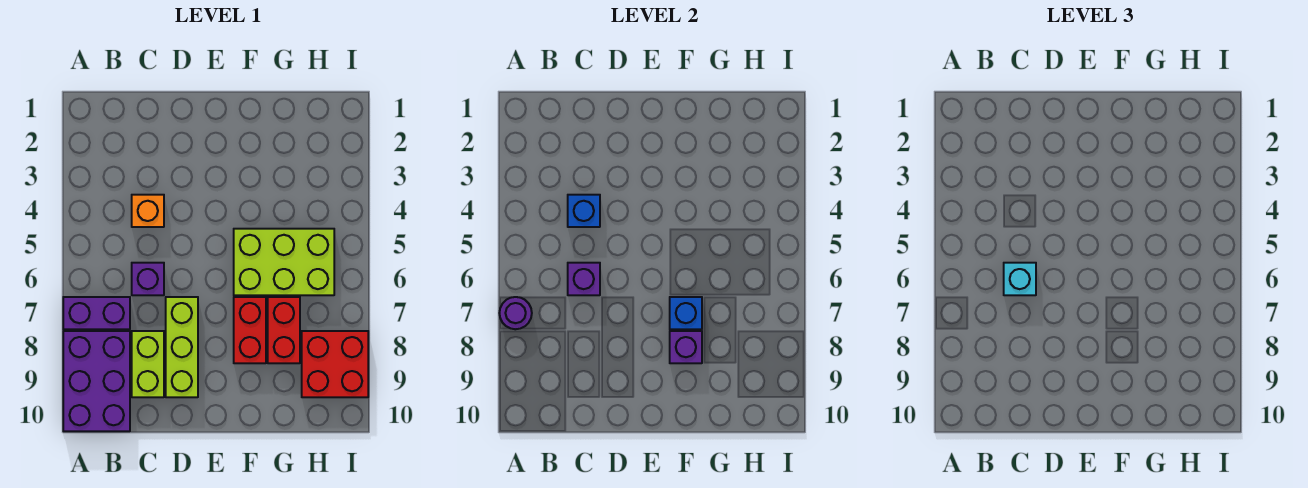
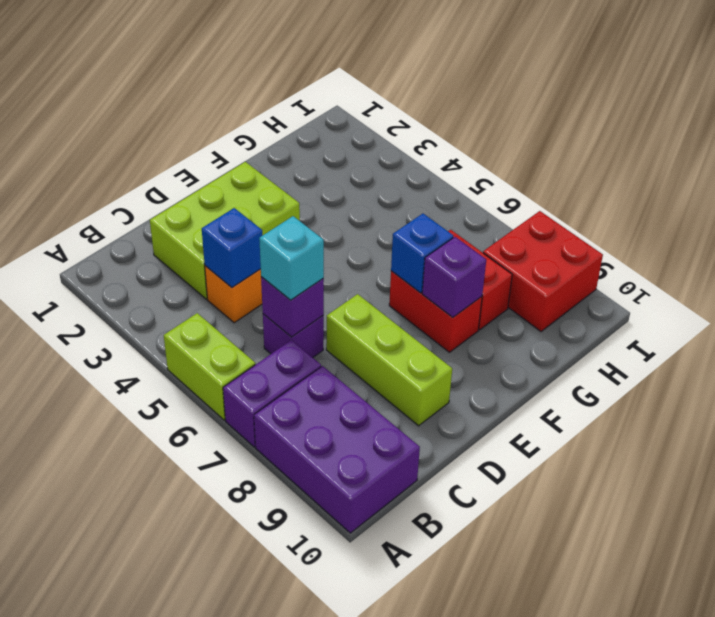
purple round brick A7 level 2 -> none
lime brick C8:C9 level 1 -> lime brick A5:A6 level 1
lime brick F5:H6 level 1 -> lime brick C2:E3 level 1

